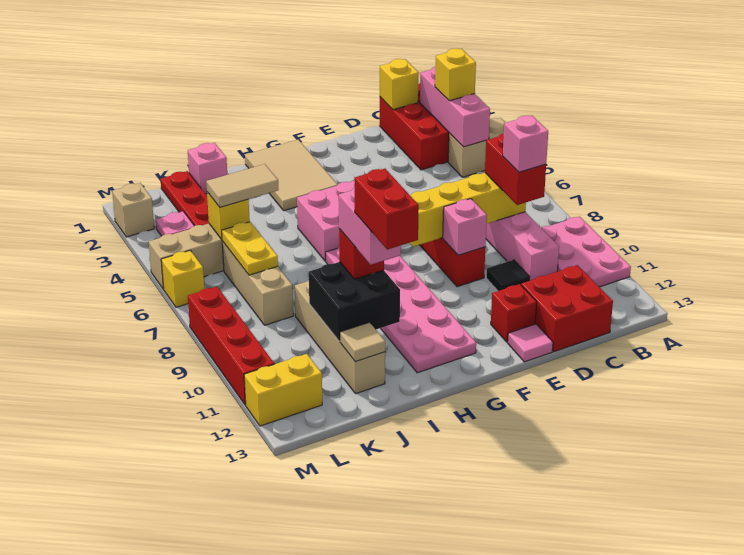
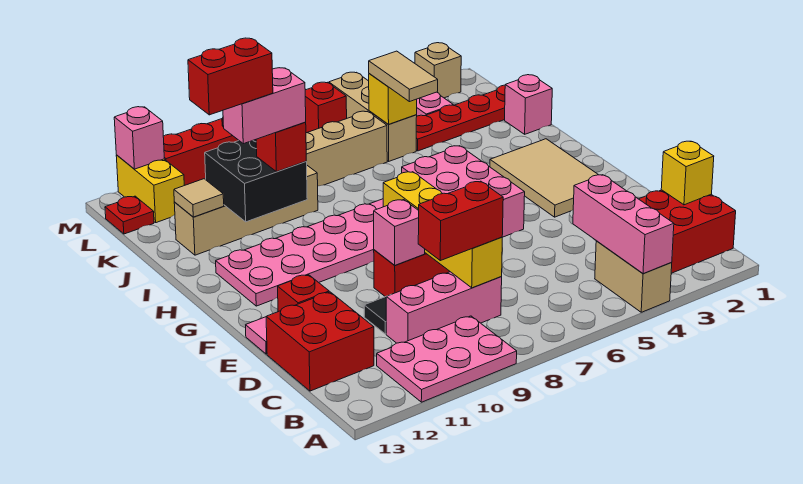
pink brick B2:B4 level 2 -> pink brick A4:C4 level 2
yellow brick B3 level 3 -> none
pink brick C9 level 4 -> pink brick M12 level 2
tan tile G1:H3 level 1 -> tan tile F2:H3 level 1
yellow plate K6:K7 level 2 -> none
none -> red plate L13 level 1
yellow brick M6 level 1 -> red brick M6 level 1

